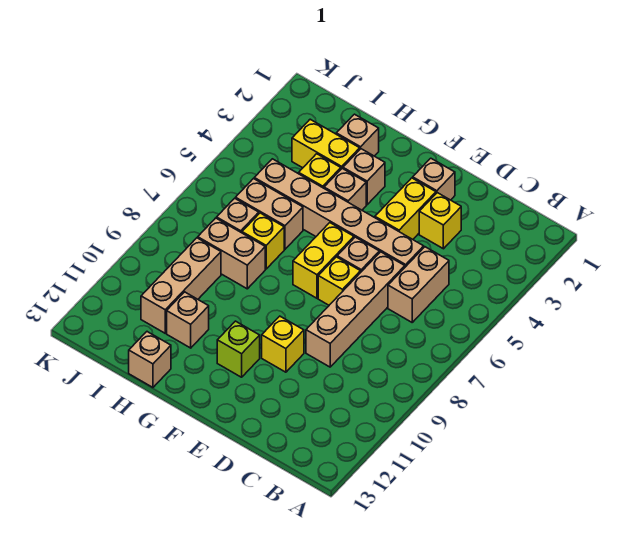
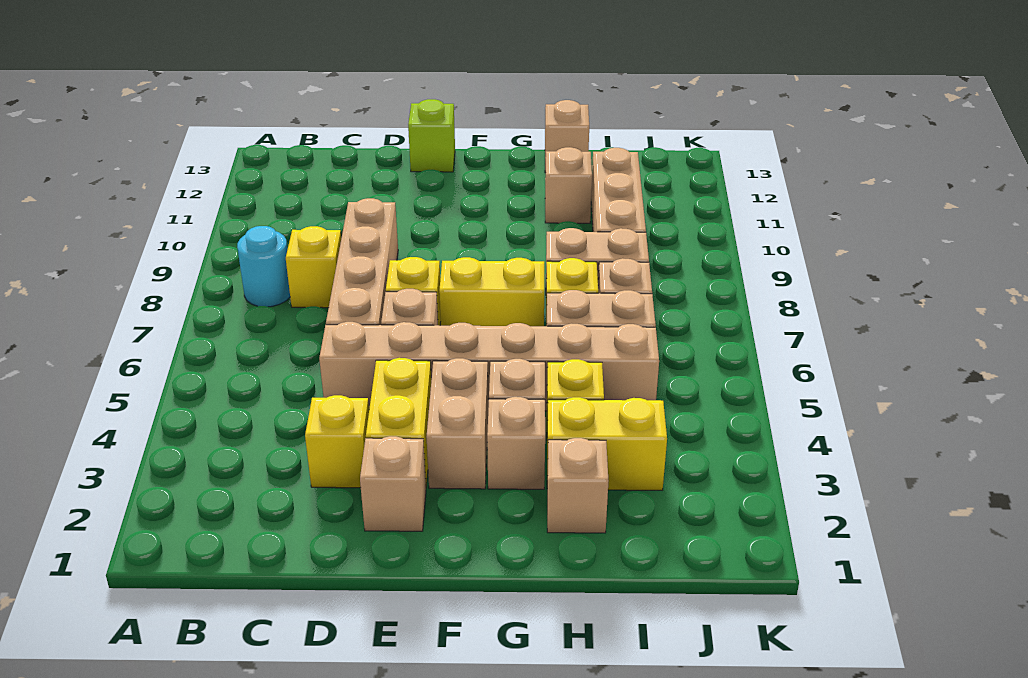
none -> cyan round brick B8 level 1
tan brick C5:C6 level 1 -> tan brick F3:F4 level 1
yellow brick E10 level 1 -> yellow brick C8 level 1
yellow brick F6:F7 level 1 -> yellow brick F7:G7 level 1
lime brick F11 level 1 -> lime brick E13 level 1

